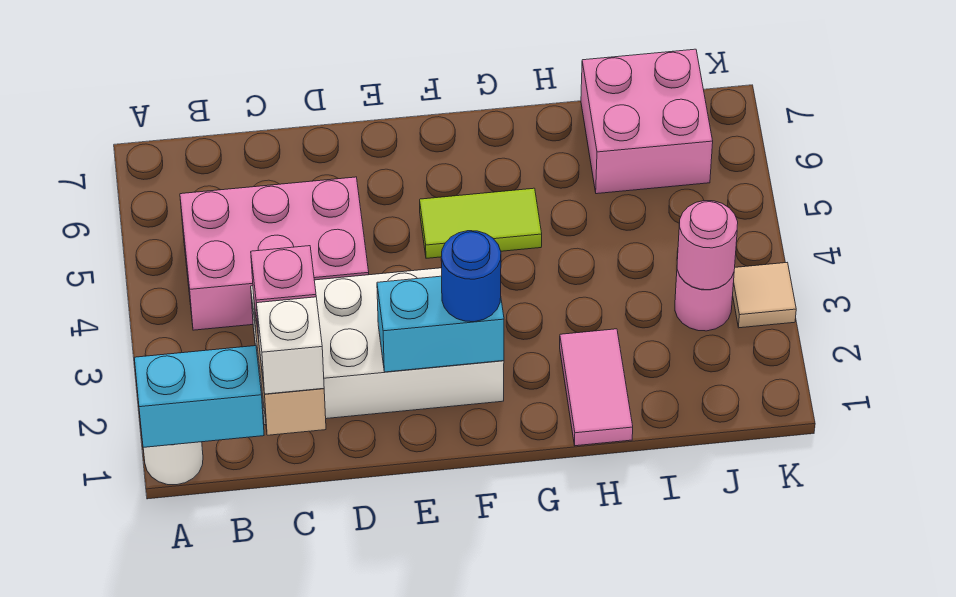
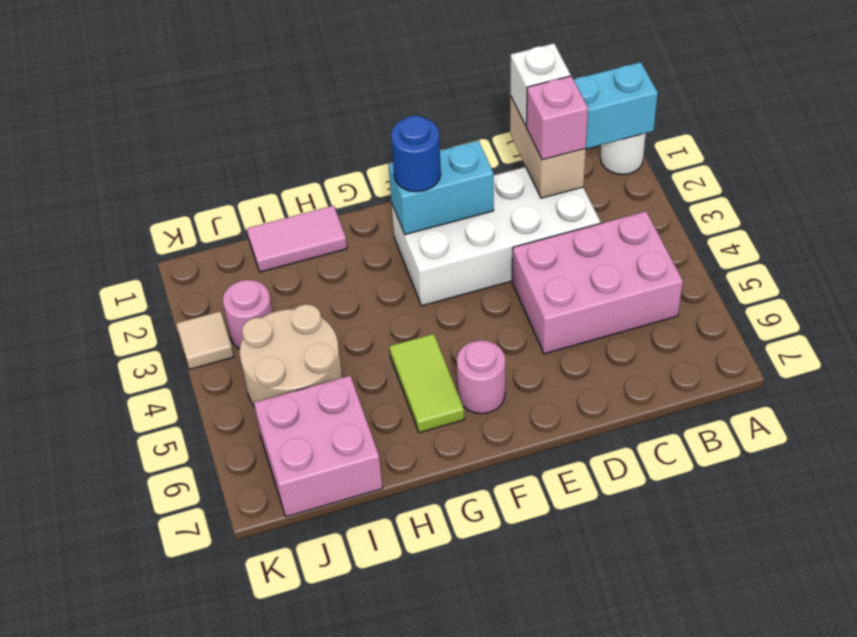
lime tile F5:G5 level 1 -> lime tile G5:G6 level 1
pink tile H1:H2 level 1 -> pink tile H1:I1 level 1
none -> tan round brick I4:J5 level 1
pink round brick J3 level 2 -> pink round brick F6 level 1

